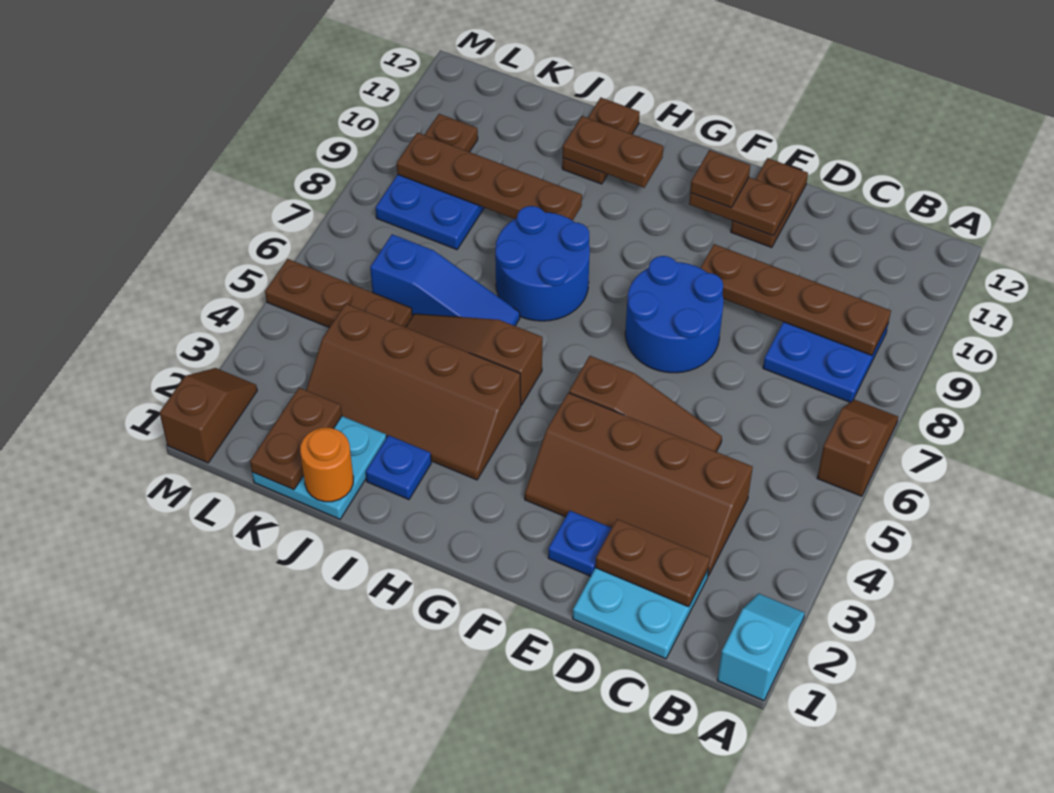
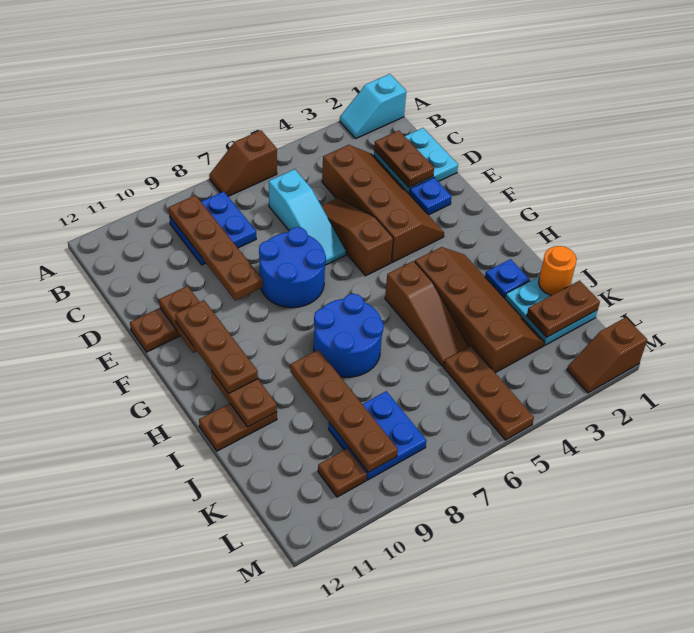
none -> cyan slope C6:E6 level 1 top C
brown plate F11 level 3 -> brown plate F11:H11 level 3
blue slope I6:K6 level 1 top K -> none

